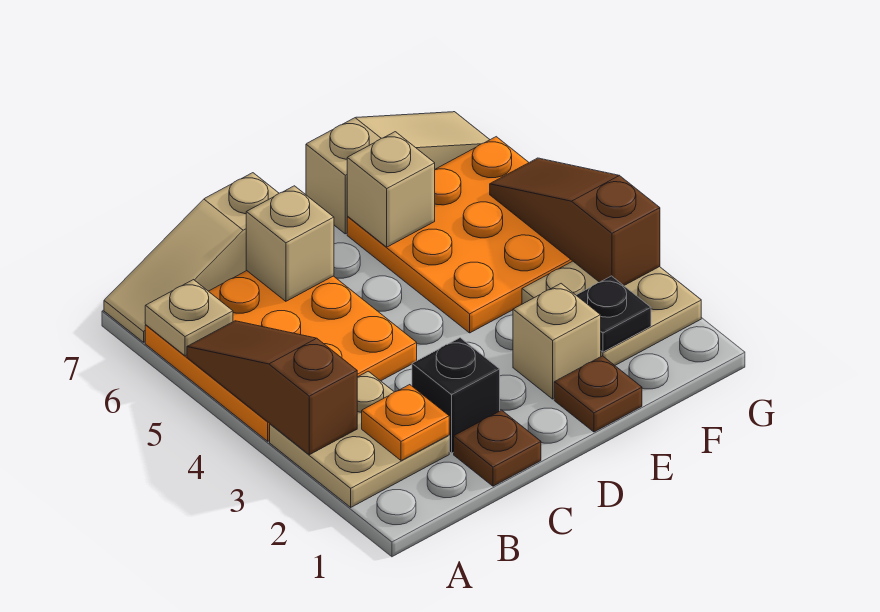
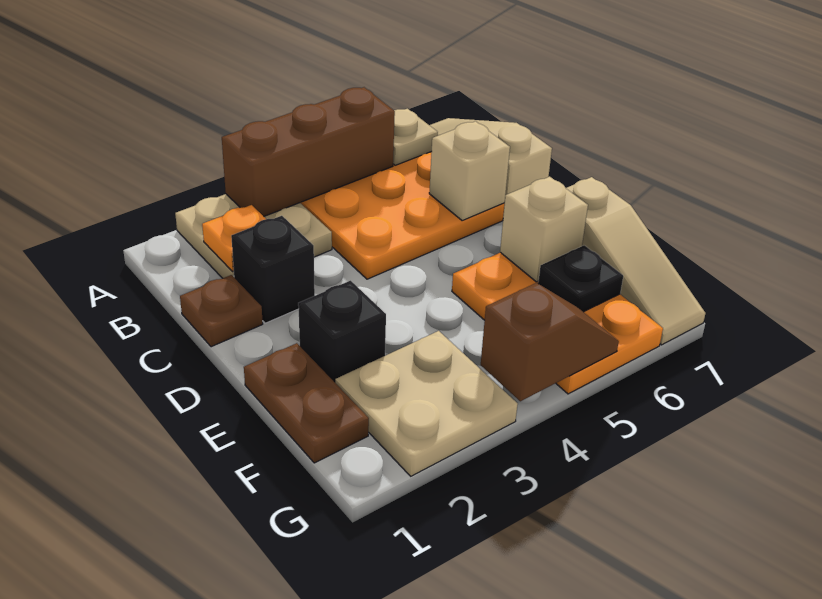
brown slope A3:A5 level 2 top 3 -> brown brick A3:A5 level 2
brown plate E1 level 1 -> brown plate E1:F1 level 1
tan brick E2 level 1 -> black brick E2 level 1
orange plate E4:G6 level 1 -> orange plate E5:G6 level 1
black plate F2 level 2 -> black plate F6 level 2
brown slope G3:G5 level 2 top 3 -> brown slope G4:G5 level 2 top 4

